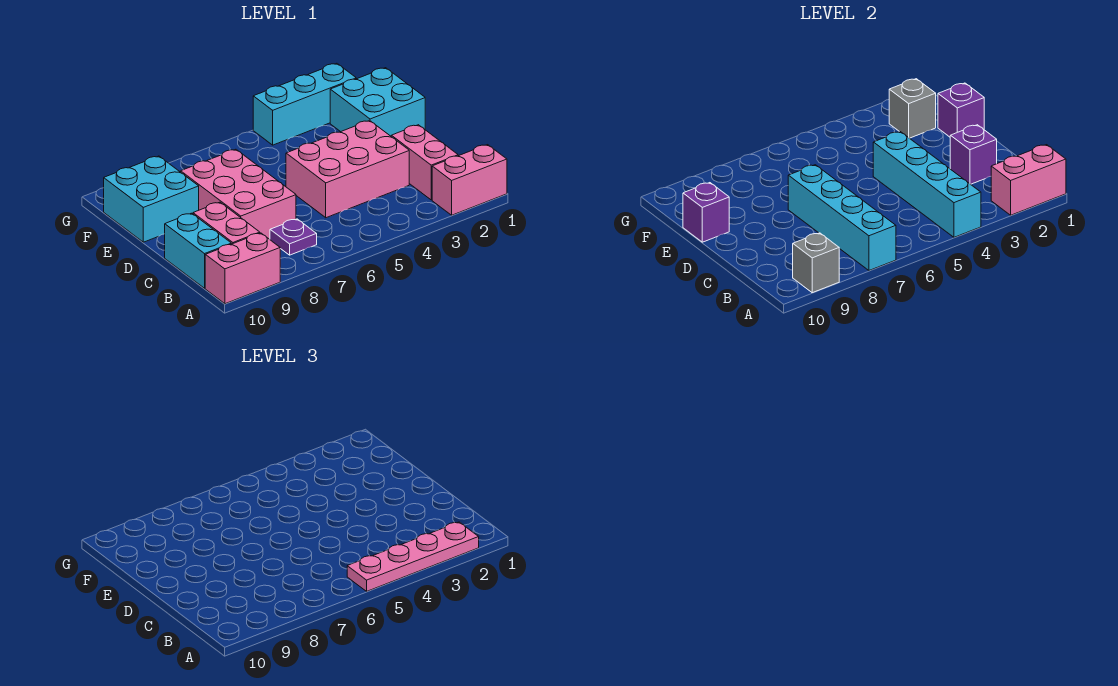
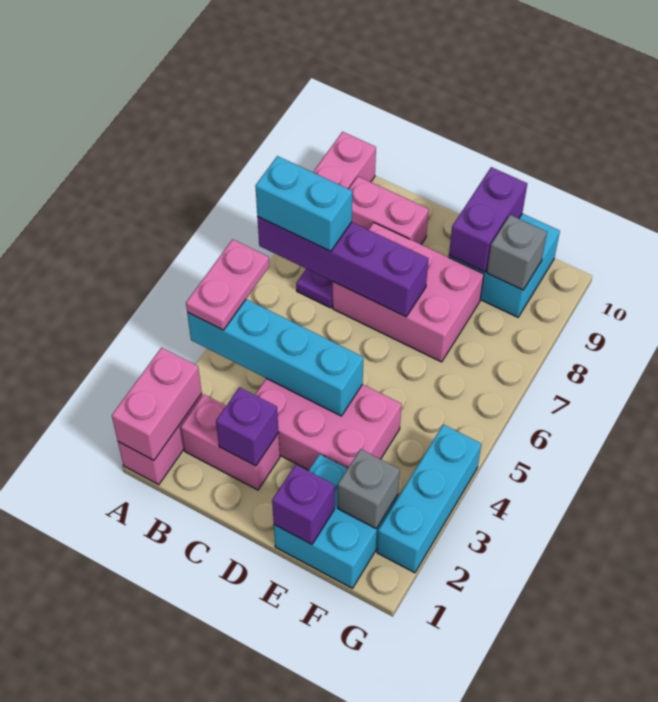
pink plate A2:A5 level 3 -> pink plate A4:A5 level 3
cyan brick A7:D7 level 2 -> purple brick A7:D7 level 2
grey brick A9 level 2 -> grey brick F9 level 2
cyan brick B10:C10 level 1 -> cyan brick A7:B7 level 3
pink brick C3:D5 level 1 -> pink brick C3:E4 level 1
purple brick E10 level 2 -> purple brick E9:E10 level 2

